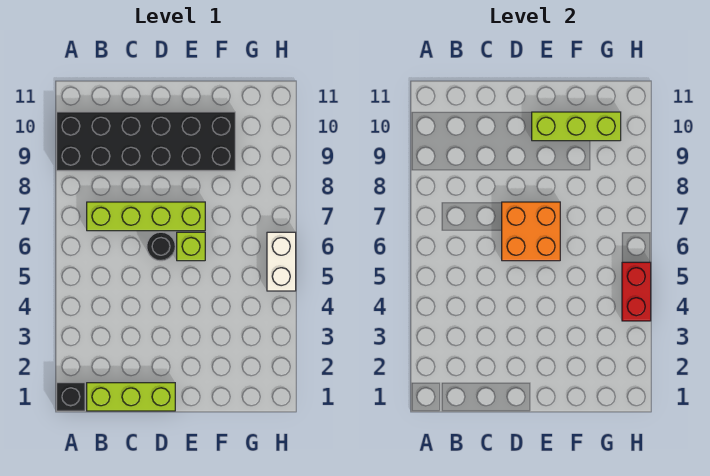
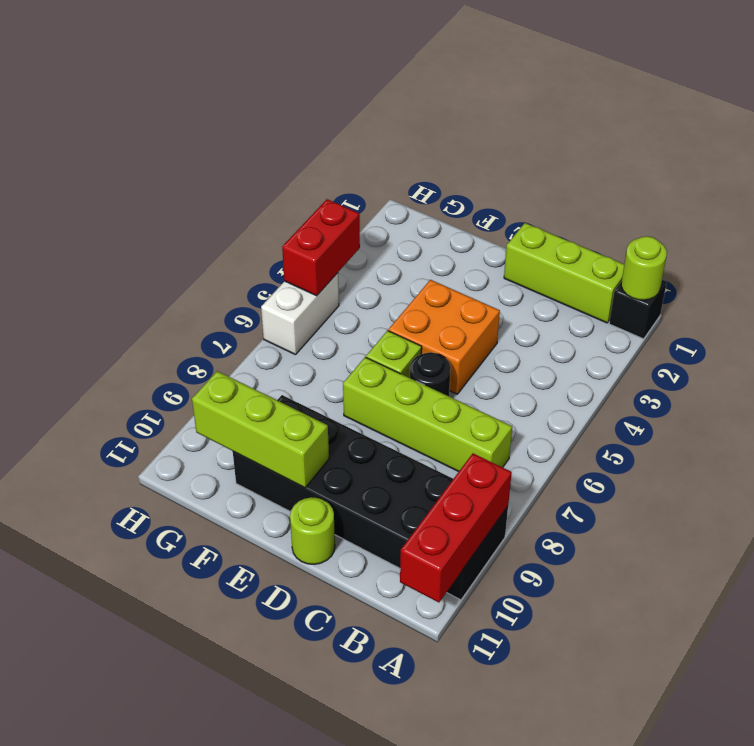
none -> lime round brick A1 level 2
none -> red brick A9:A11 level 2
orange brick D6:E7 level 2 -> orange brick D4:E5 level 1
none -> lime round brick D11 level 1

